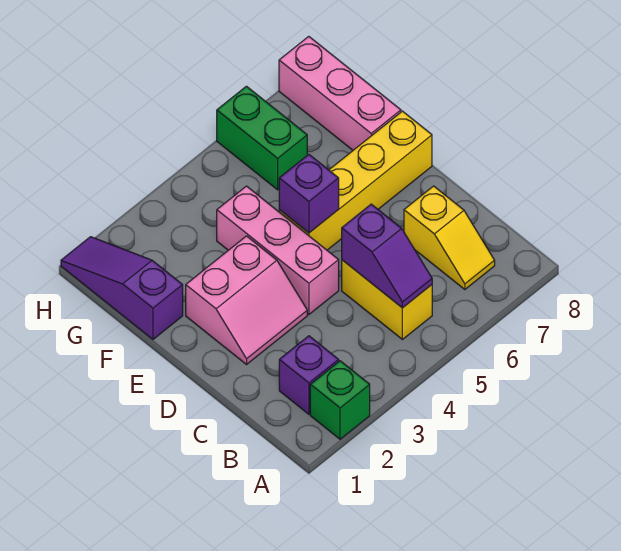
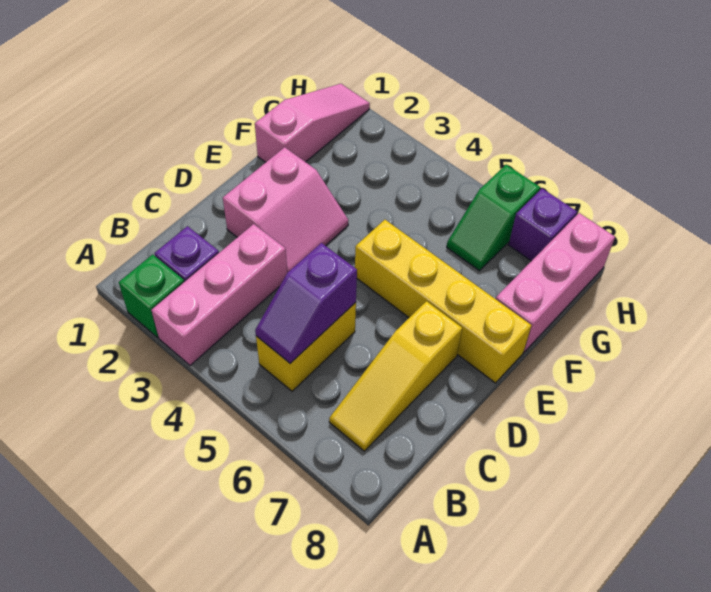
yellow slope B7:C7 level 1 top C -> yellow slope B7:D7 level 1 top D
pink slope D2:E3 level 1 top E -> pink slope D2:E3 level 1 top 2
pink brick D4:F4 level 1 -> pink brick A3:C3 level 1
purple brick E5 level 2 -> purple brick H7 level 1
purple slope F1:H1 level 1 top F -> pink slope F1:H1 level 1 top F
green brick G6:H6 level 1 -> green slope G6:H6 level 1 top H

